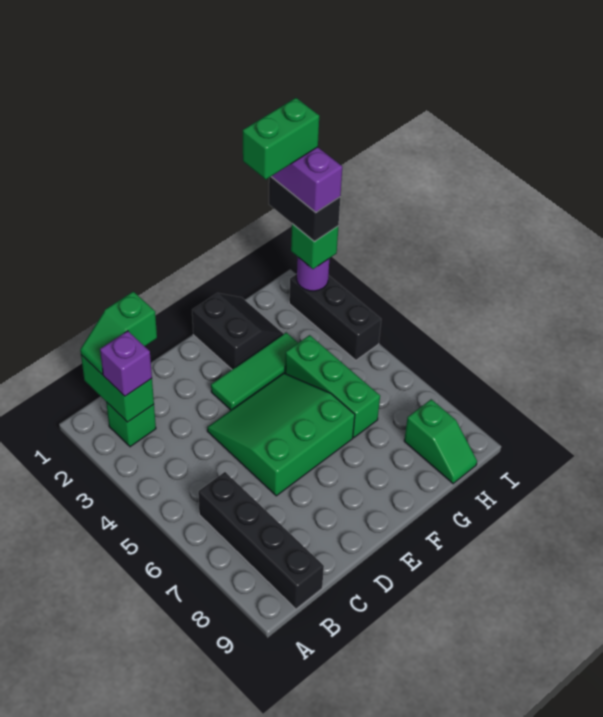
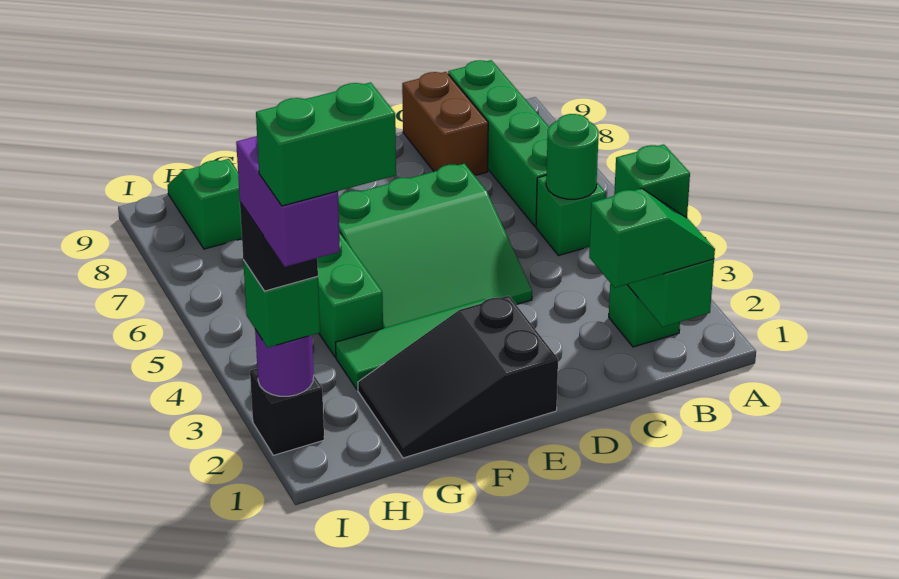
purple brick B2 level 3 -> green brick B2 level 3
none -> green brick B5 level 1
none -> green round brick B5 level 2
black brick B6:B9 level 1 -> green brick B6:B9 level 1
none -> brown brick C8:C9 level 1
black slope F1:G2 level 1 top F -> black slope E1:G2 level 1 top E
black brick I1:I2 level 4 -> black brick I2 level 4
black brick I2:I4 level 1 -> black brick I2 level 1

